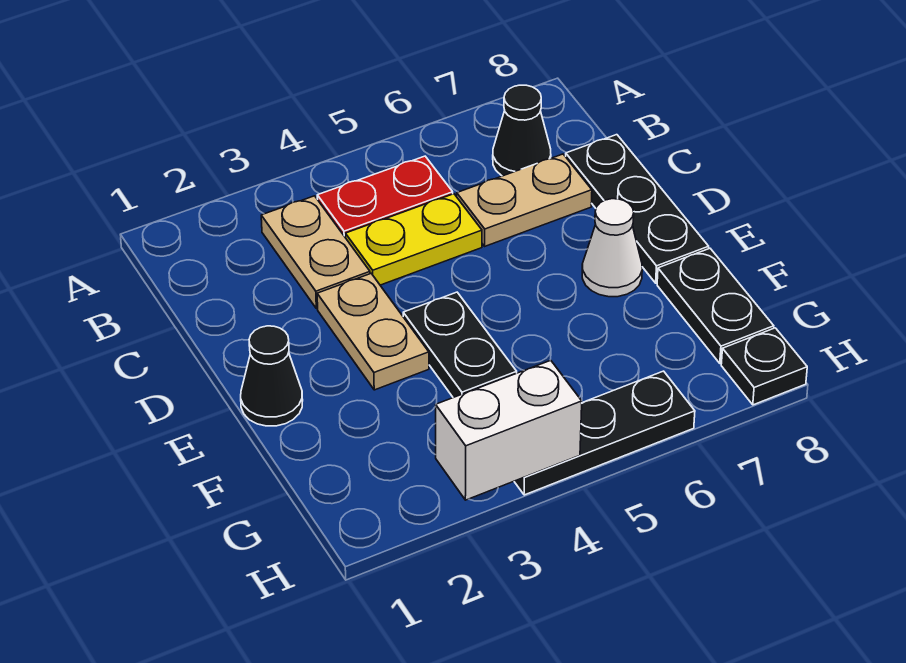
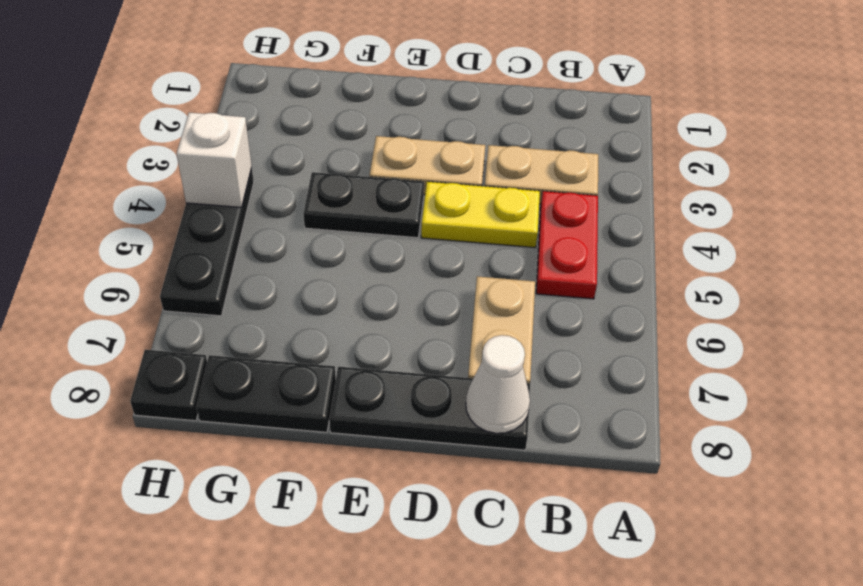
black cone B7 level 1 -> none
yellow plate C4:C5 level 1 -> yellow plate C4:D4 level 1
black cone E1 level 1 -> none
white cone E7 level 1 -> white cone C8 level 2
white brick H3:H4 level 2 -> white brick H4 level 2

